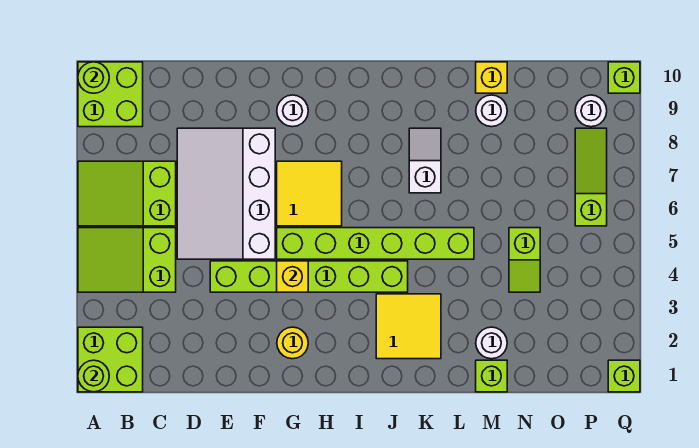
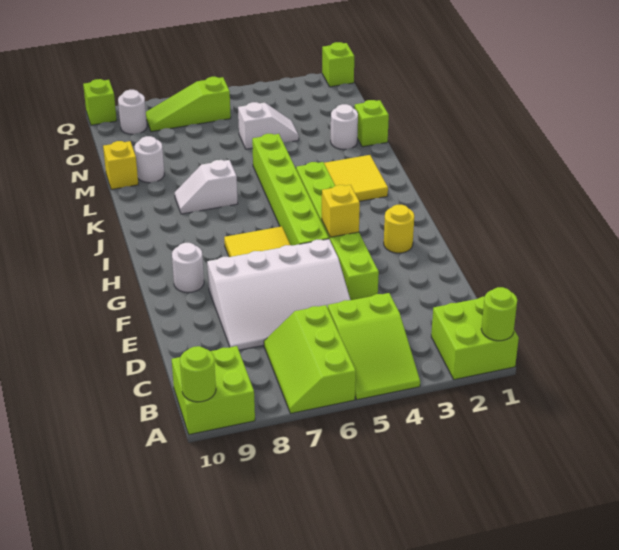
lime slope A6:C7 level 1 top C -> lime slope A6:C7 level 1 top 6
lime slope N4:N5 level 1 top 5 -> white slope N4:N5 level 1 top 5

